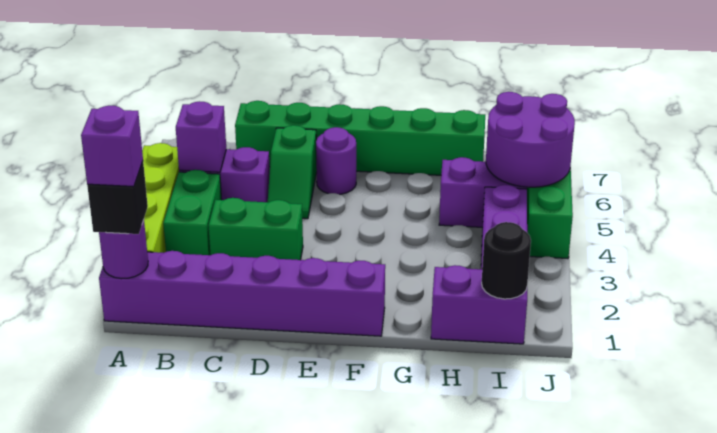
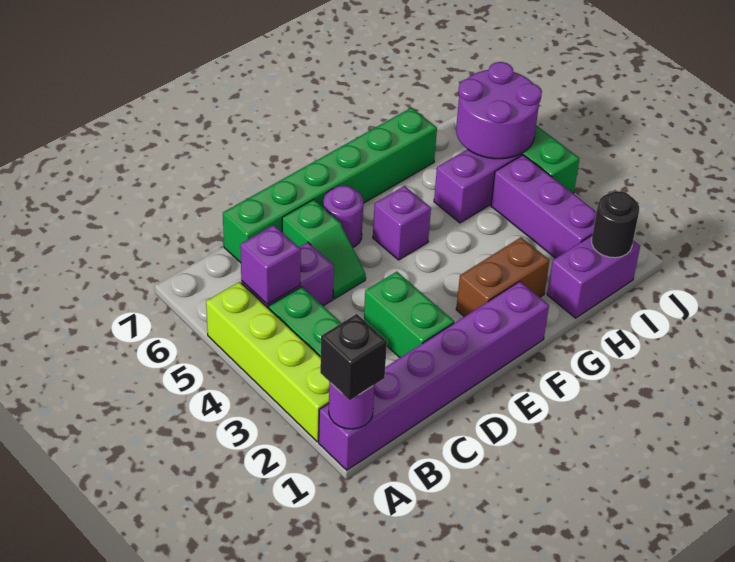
purple brick A1 level 4 -> purple brick F5 level 1
green brick C3:D3 level 1 -> green brick D2:D3 level 1
none -> brown brick F2:G2 level 1

